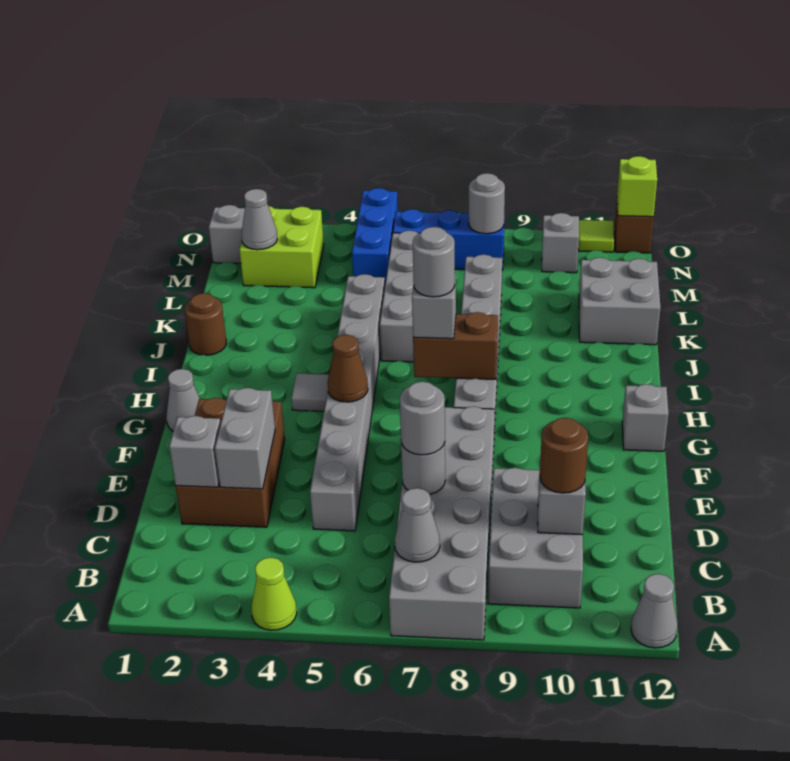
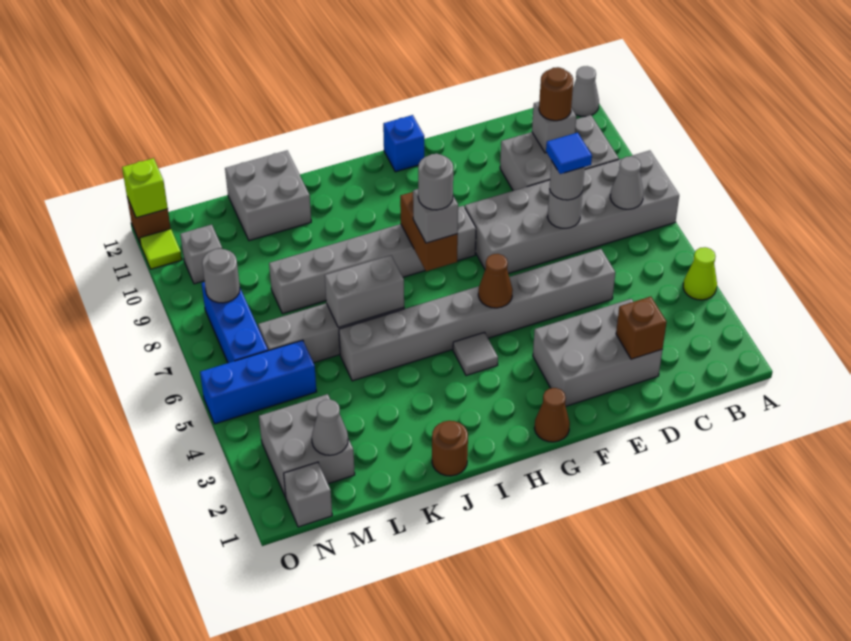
brown brick D2:F3 level 1 -> grey brick D2:F3 level 1
grey brick D2 level 2 -> brown brick D2 level 2
grey brick D3:E3 level 2 -> grey brick J6:K6 level 2
none -> blue tile D7 level 4
grey cone G1 level 1 -> brown cone G1 level 1
grey brick G12 level 1 -> blue brick G12 level 1
lime brick M2:N3 level 1 -> grey brick M2:N3 level 1

